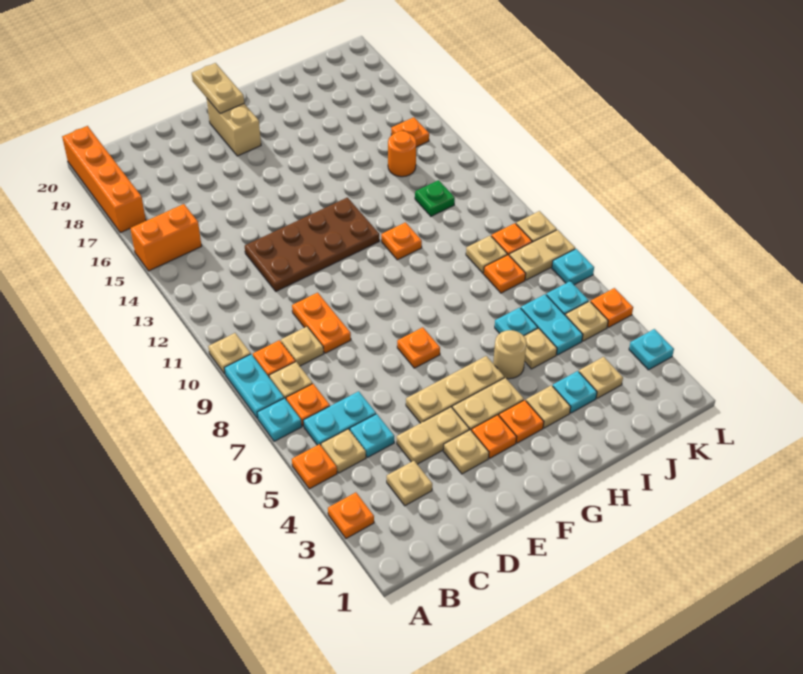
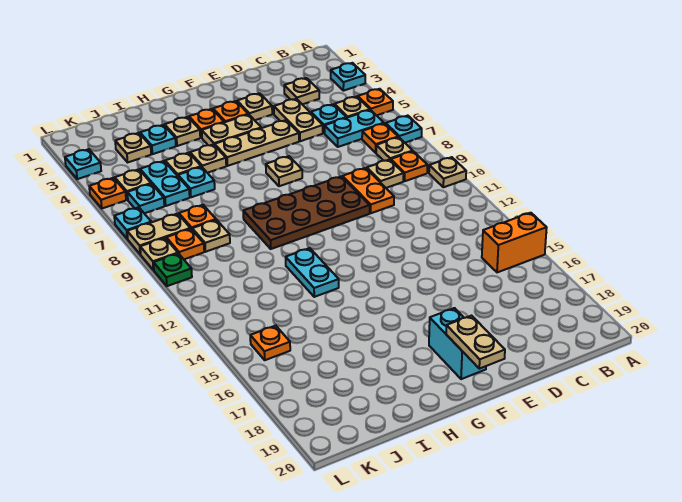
orange plate A3 level 1 -> cyan plate A3 level 1
cyan plate A8:A9 level 1 -> cyan plate H12:H13 level 1
orange brick A17:A20 level 1 -> none
tan plate D4:E4 level 1 -> tan plate D4:D5 level 1
brown plate D12:G13 level 1 -> brown plate E9:H10 level 1
orange plate F7 level 1 -> tan plate F7 level 1
tan brick F18:F19 level 1 -> cyan brick F18:F19 level 1
tan round brick H5 level 1 -> tan plate H5 level 1
orange plate H11 level 1 -> none
green plate J12 level 1 -> green plate L10 level 1
orange round brick J14 level 1 -> none

